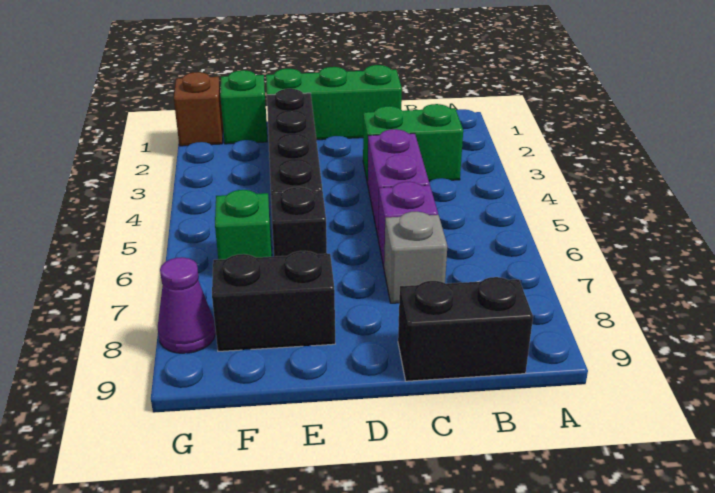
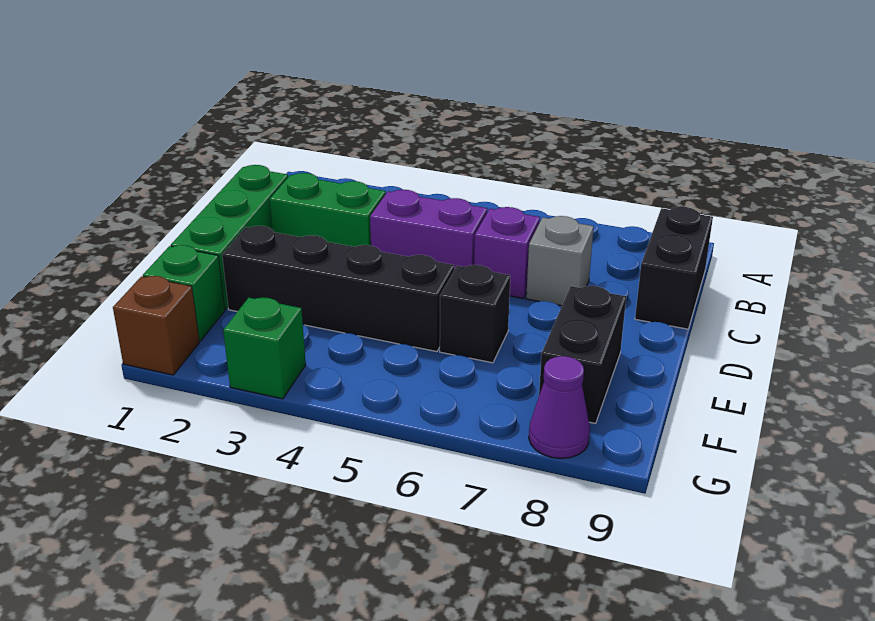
green brick B3:C3 level 1 -> green brick C2:C3 level 1
green brick F6 level 1 -> green brick G3 level 1

